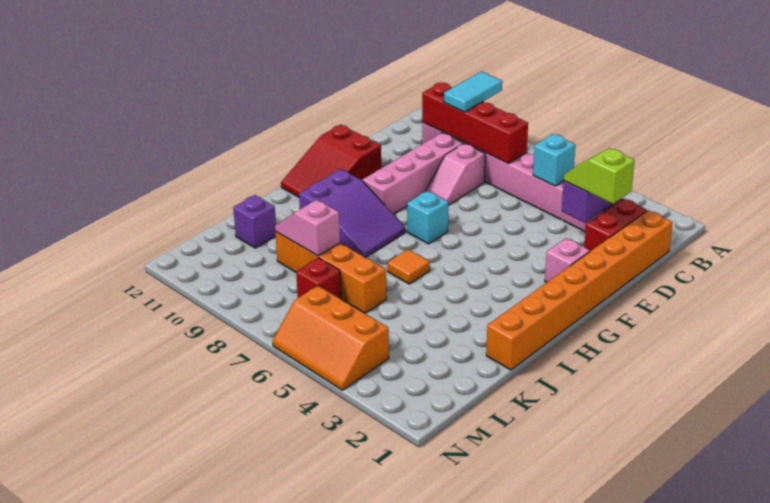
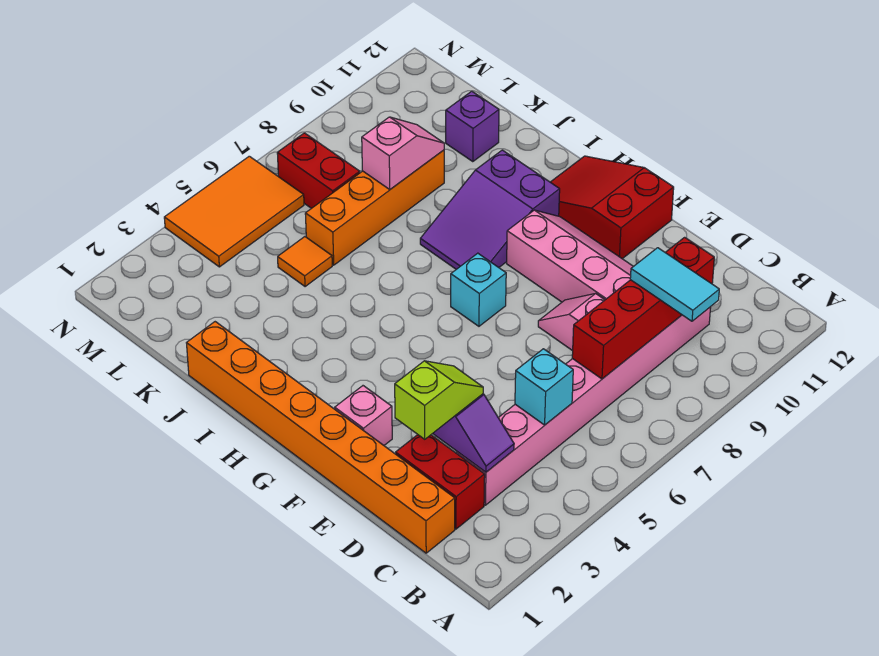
orange tile I6 level 1 -> orange tile K5 level 1
red brick L7 level 1 -> red brick L7:M7 level 1
orange slope M4:N6 level 1 top M -> orange tile M4:N6 level 1

